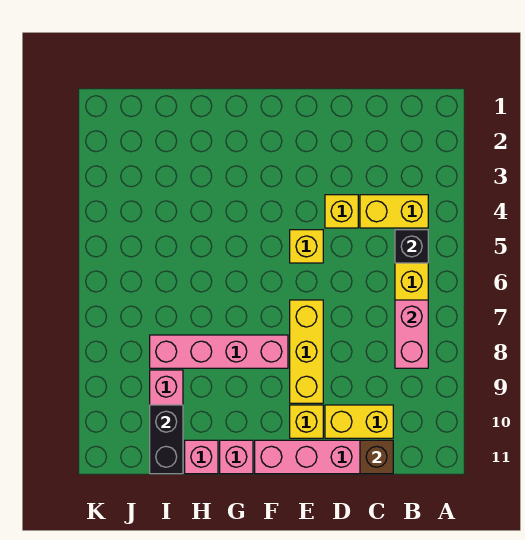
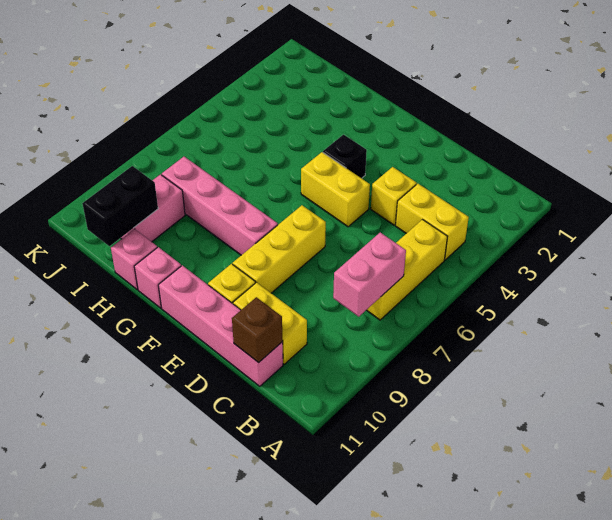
black brick B5 level 2 -> black brick F4 level 1
yellow brick E5 level 1 -> yellow brick E5:F5 level 1

